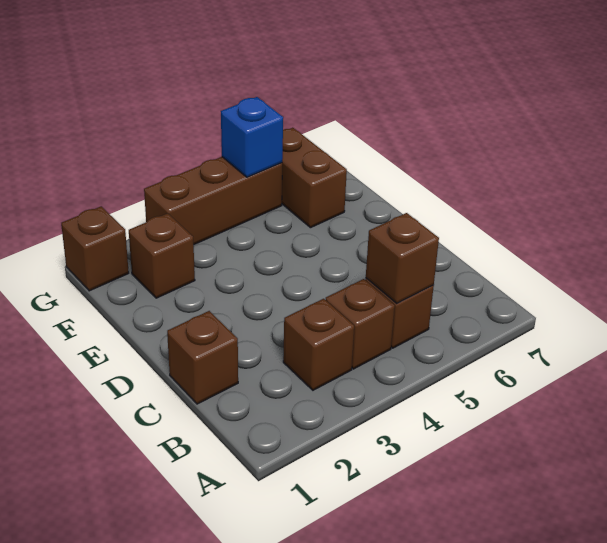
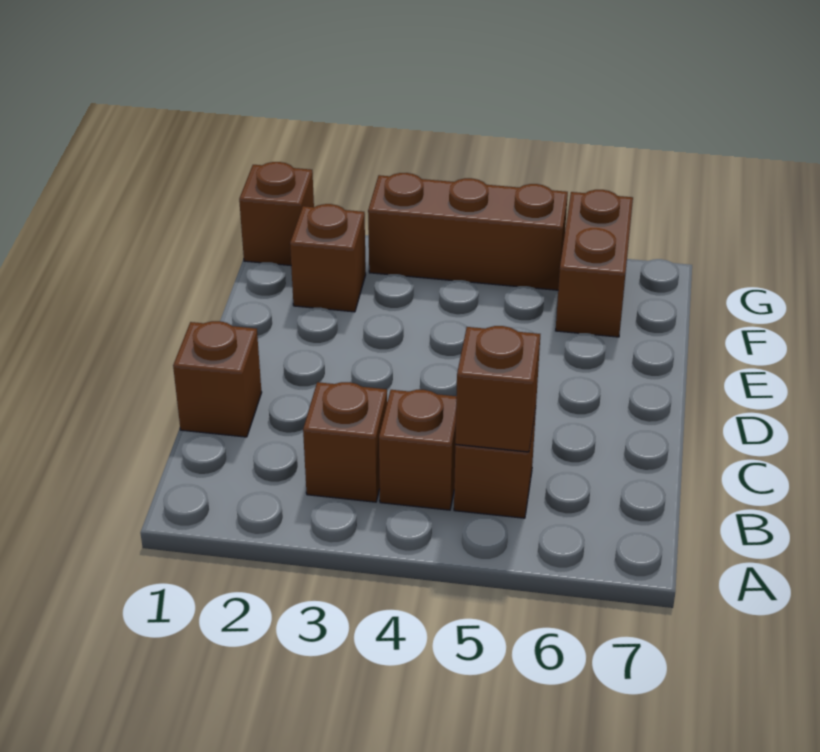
blue brick G5 level 2 -> none

